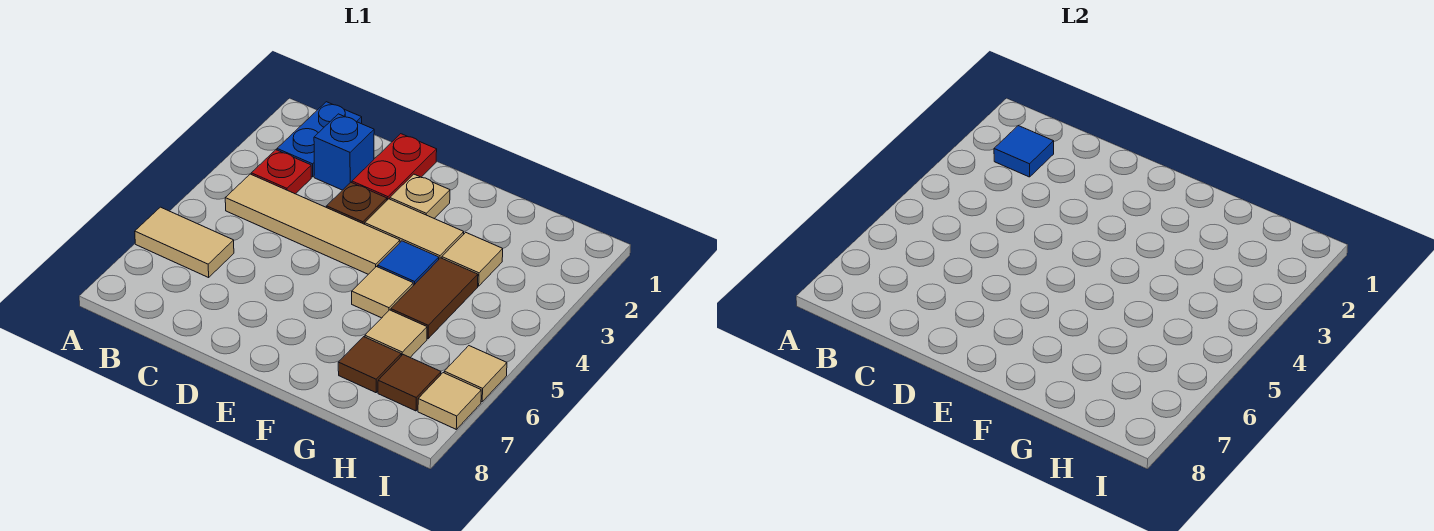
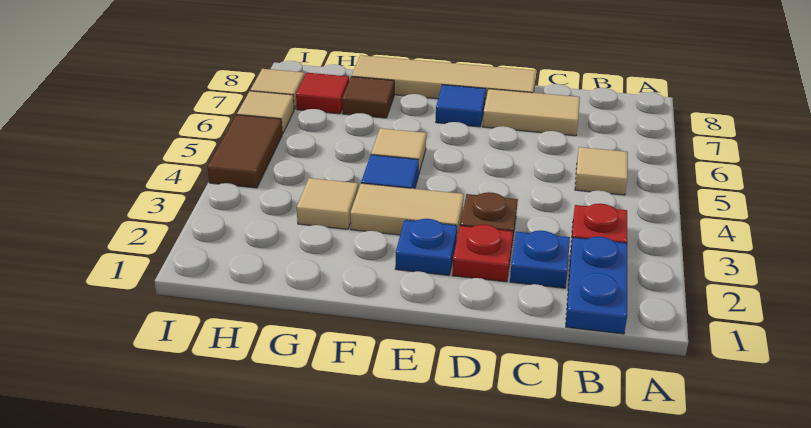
tan tile A6:B6 level 1 -> tan tile C7:D7 level 1
blue tile B2 level 2 -> blue tile E7 level 1
tan tile B4:E4 level 1 -> tan tile D8:G8 level 1
blue brick C2 level 1 -> blue plate C2 level 1
red plate D1:D2 level 1 -> red plate D2 level 1
tan plate E2 level 1 -> blue plate E2 level 1
brown tile G4:G5 level 1 -> brown tile I4:I5 level 1
tan tile G6 level 1 -> tan tile B5 level 1
brown tile H7 level 1 -> red tile H7 level 1

